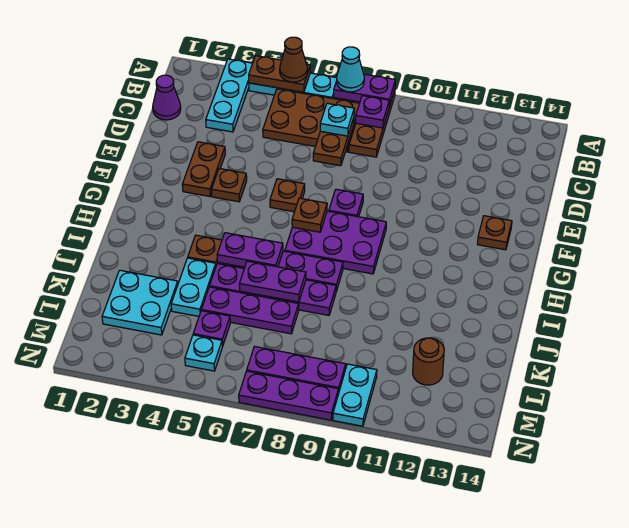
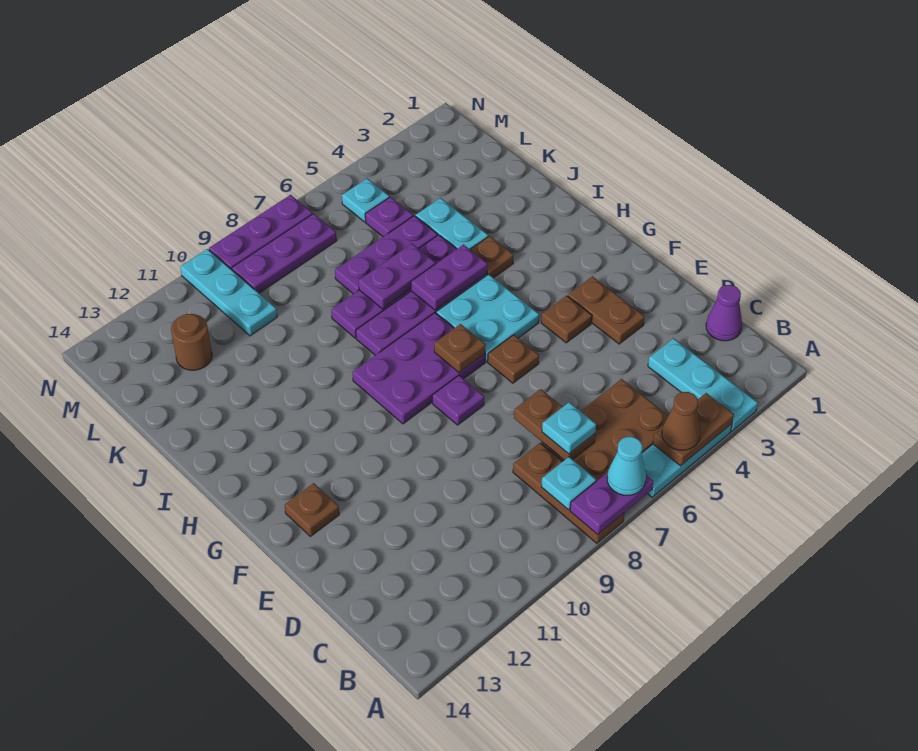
purple plate B8 level 2 -> cyan plate B8 level 2
cyan plate K2:L3 level 1 -> cyan plate G5:H6 level 1
cyan plate M10:N10 level 1 -> cyan plate L10:N10 level 1

